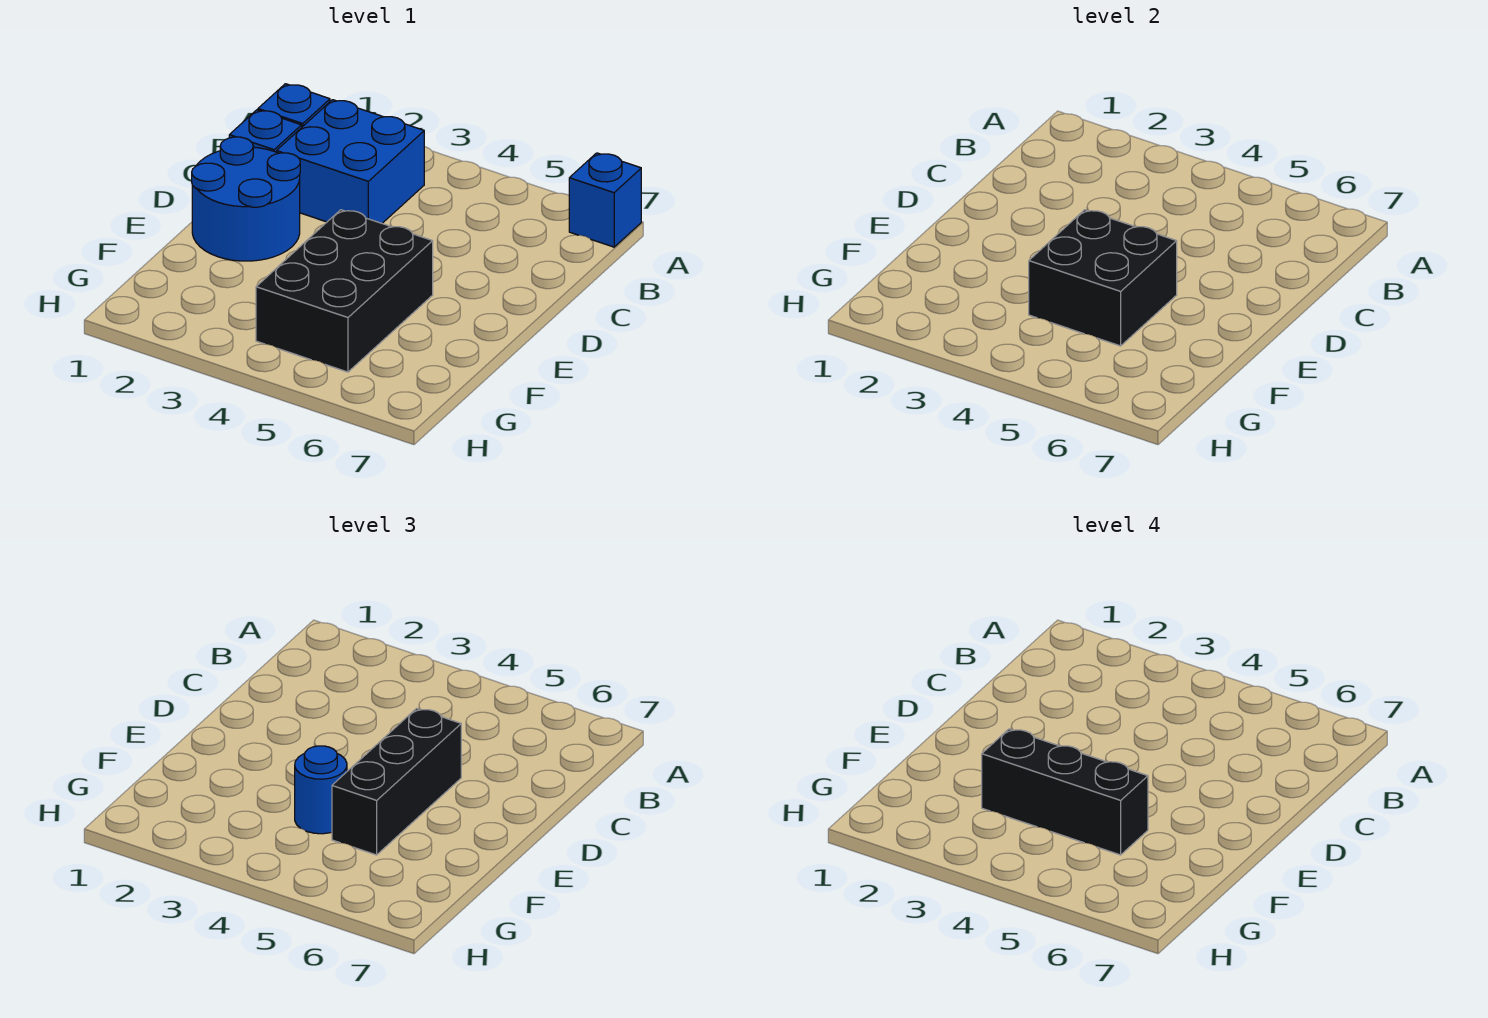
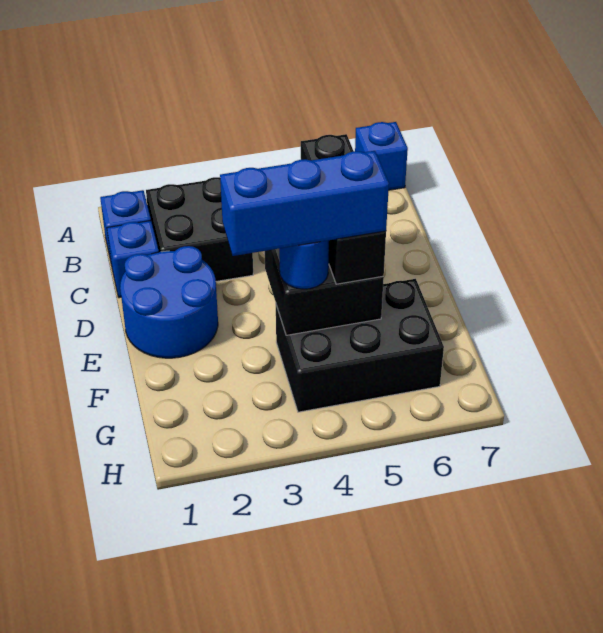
blue brick B2:C3 level 1 -> black brick B2:C3 level 1
black brick E4:G5 level 1 -> black brick F4:G6 level 1
black brick F3:F5 level 4 -> blue brick F3:F5 level 4

